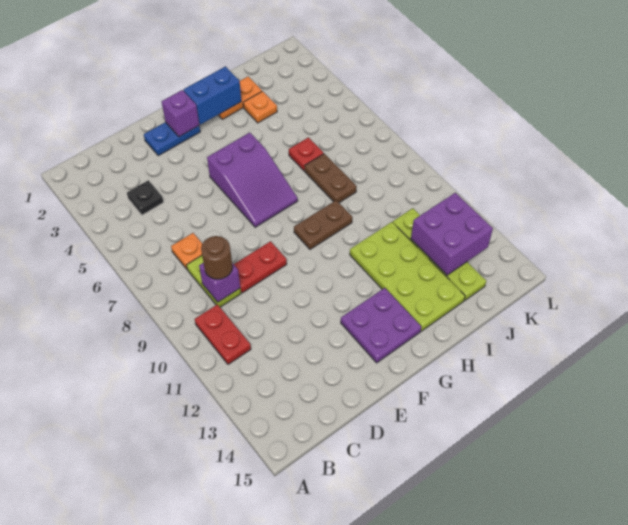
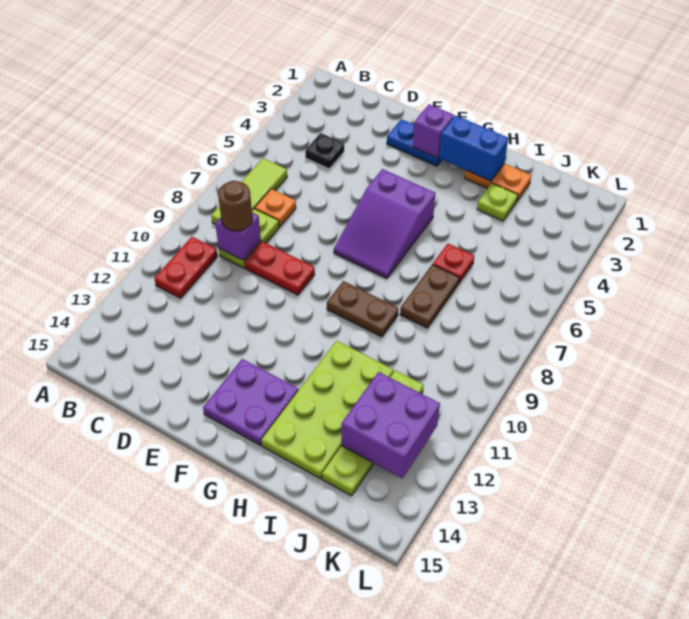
none -> lime tile B6:B8 level 1
orange plate I3 level 1 -> lime plate I3 level 1

